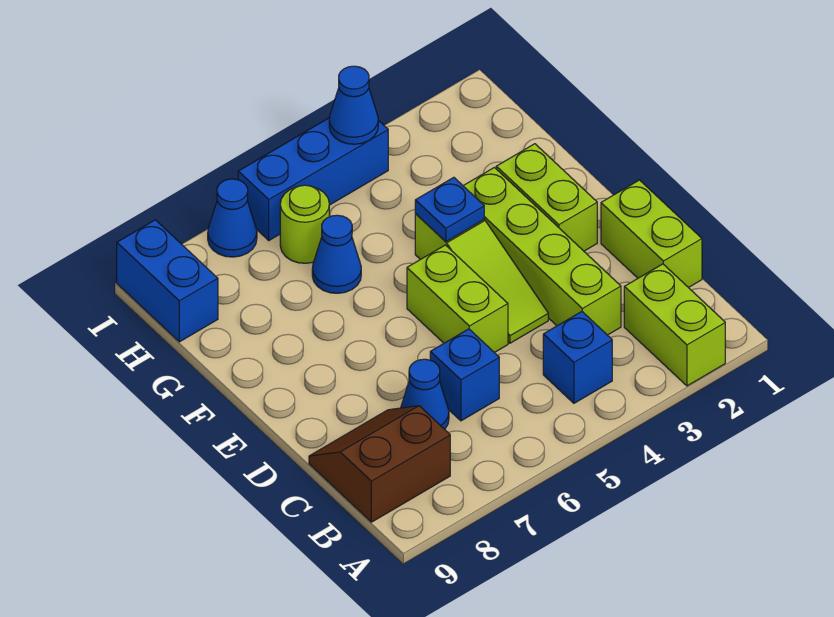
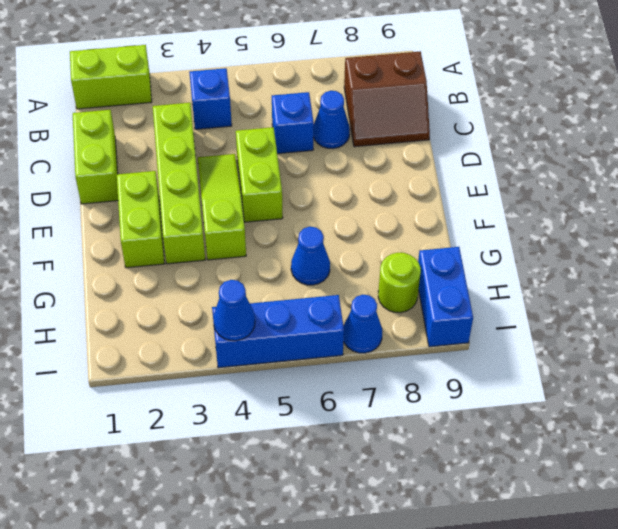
lime brick A2:B2 level 1 -> lime brick A1:A2 level 1
blue plate F4 level 2 -> none
lime round brick H6 level 1 -> lime round brick H8 level 1

